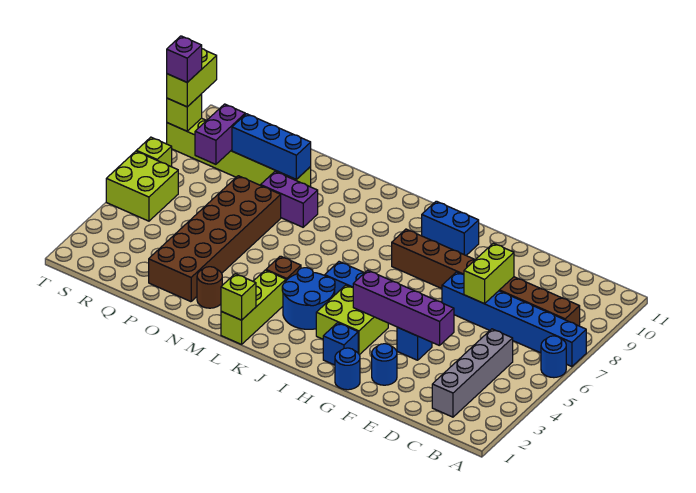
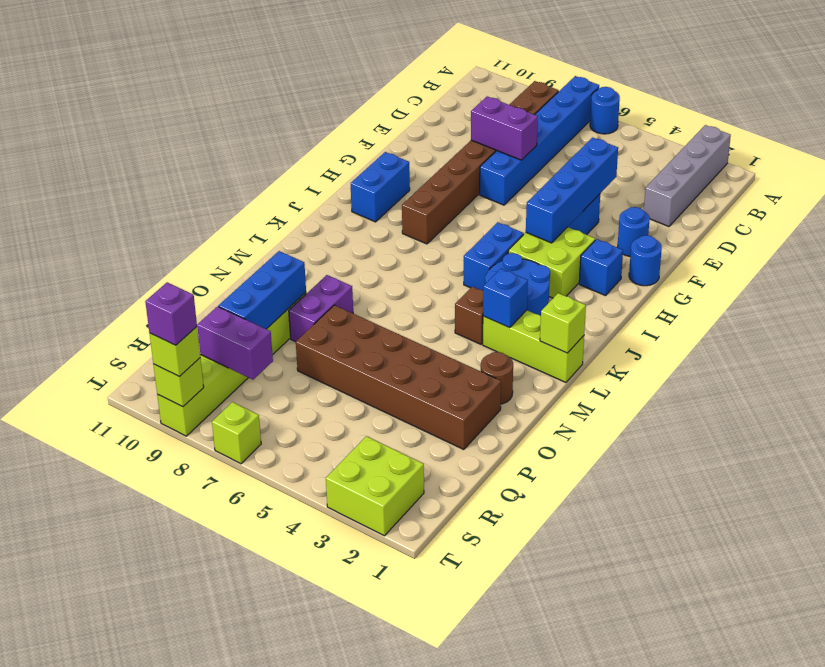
grey brick C2:C5 level 1 -> grey brick A2:D2 level 1
purple brick E4:H4 level 2 -> blue brick E4:H4 level 2
lime brick E7:E8 level 2 -> purple brick E7:E8 level 2
none -> blue brick L3 level 2
lime brick S5:T6 level 1 -> lime brick S2:T3 level 1
lime brick T9:T10 level 3 -> lime brick T9 level 3

